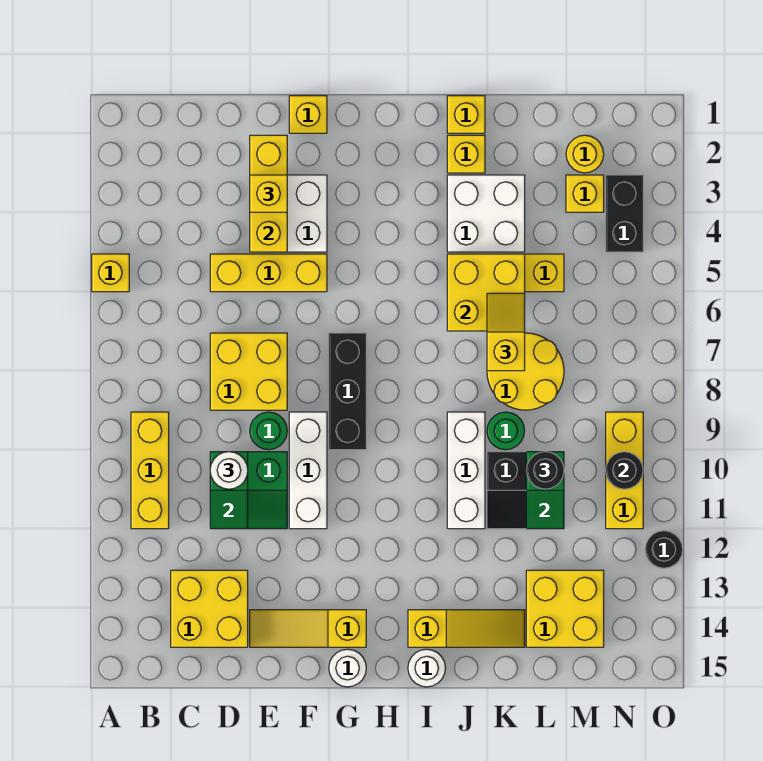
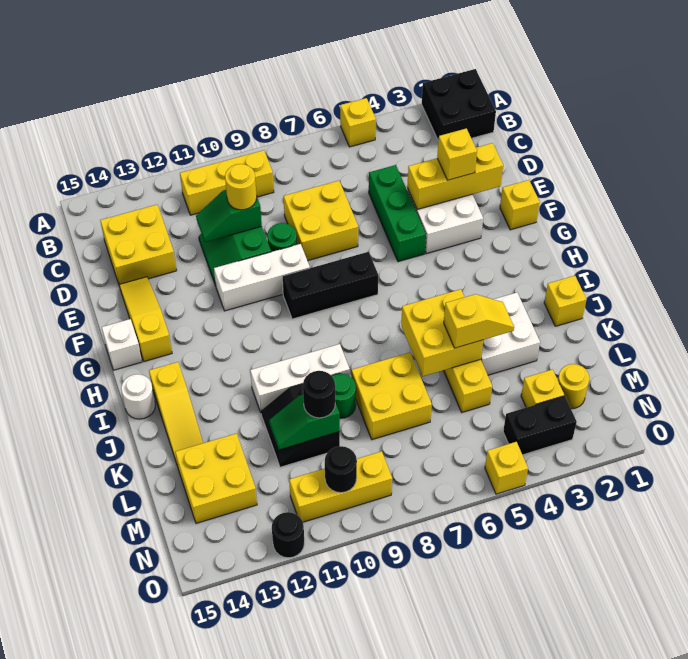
none -> black brick A1:B2 level 1
yellow brick D5:F5 level 1 -> green brick D5:F5 level 1
white round brick D10 level 3 -> yellow round brick D10 level 3
white round brick G15 level 1 -> white brick G15 level 1
yellow brick J2 level 1 -> yellow brick O5 level 1
yellow slope K6:K7 level 3 top 7 -> yellow slope K4:K5 level 3 top 5
yellow round brick K7:L8 level 1 -> yellow brick K7:L8 level 1

